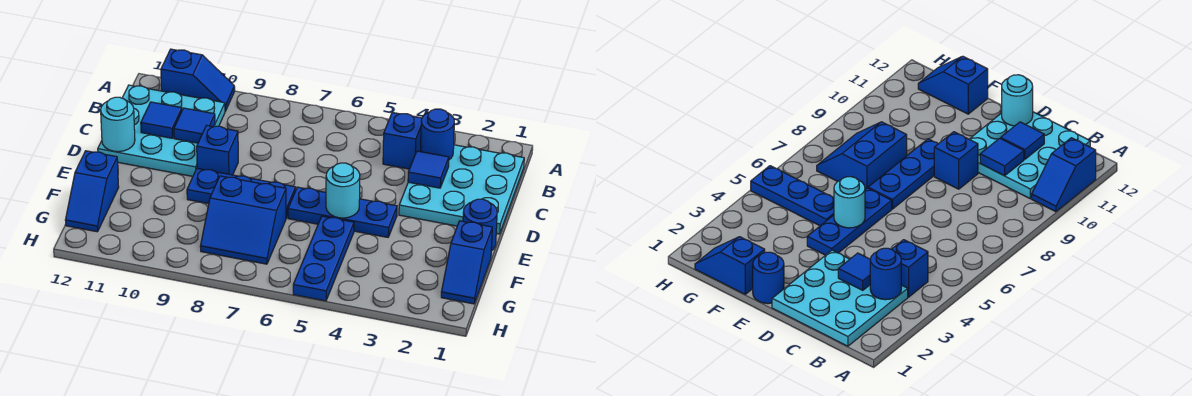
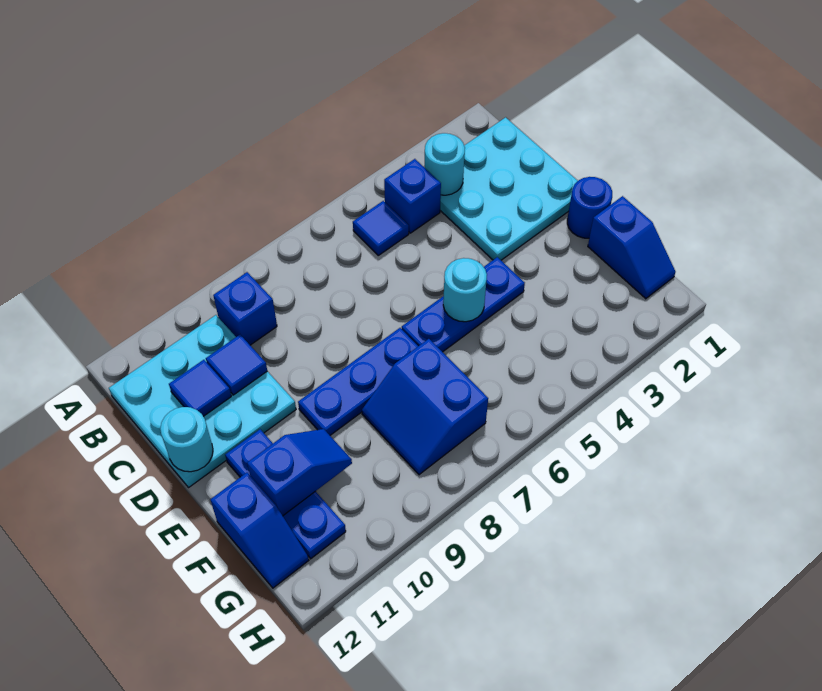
blue slope A10:A11 level 1 top 11 -> blue slope F10:F11 level 2 top 11
blue round brick B3 level 2 -> cyan round brick B3 level 2
blue tile C3 level 2 -> blue tile B5 level 1
blue brick D9 level 1 -> blue brick B9 level 1
blue plate F5:H5 level 1 -> blue plate E11:G11 level 1
blue slope F7:G8 level 1 top F -> blue slope F7:G8 level 1 top 7

